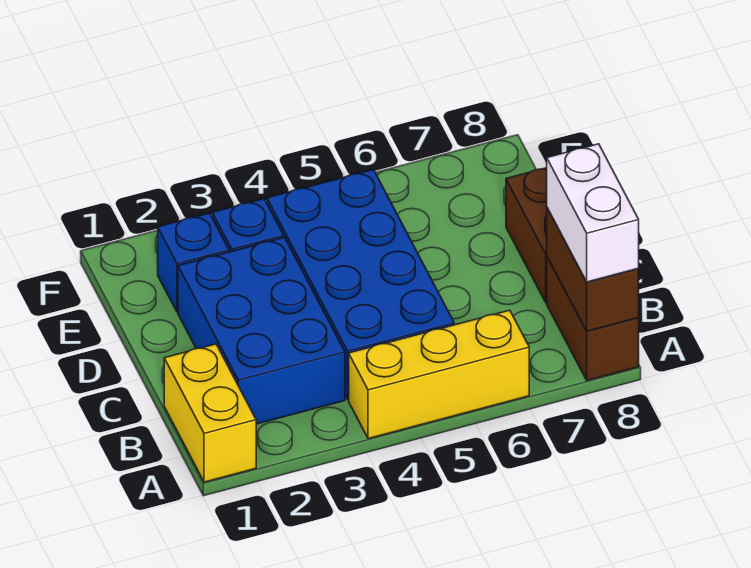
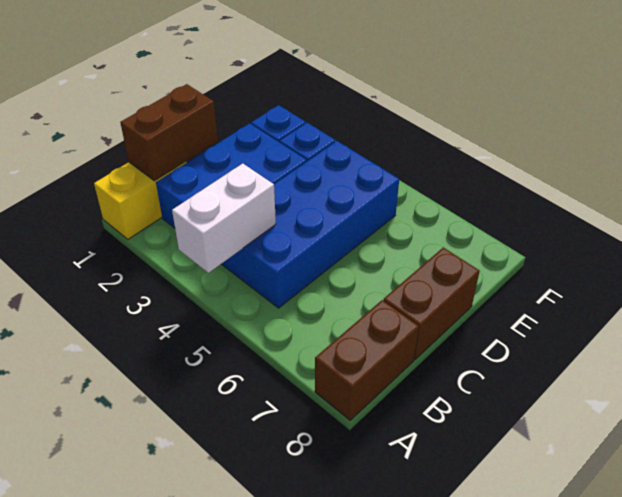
yellow brick A4:A6 level 1 -> none
brown brick A8:B8 level 2 -> brown brick B1:C1 level 2
white brick A8:B8 level 3 -> white brick A4:B4 level 2

